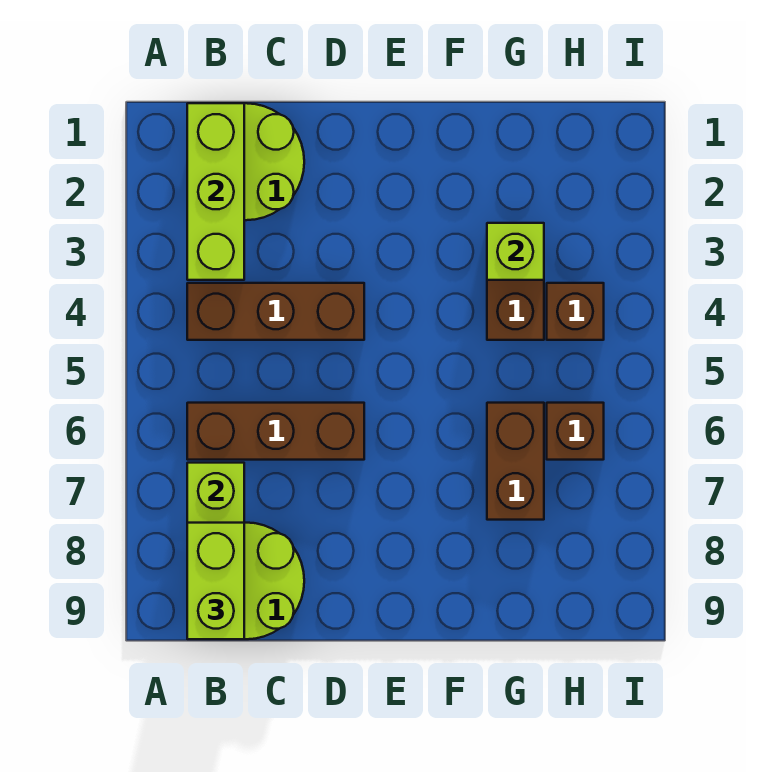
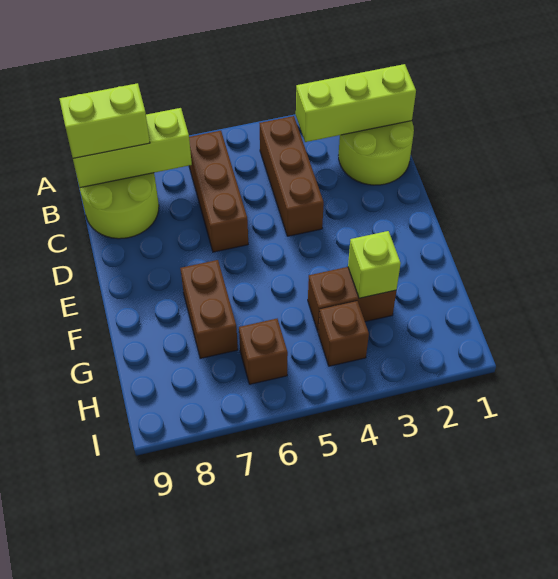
brown brick G6:G7 level 1 -> brown brick F7:G7 level 1

